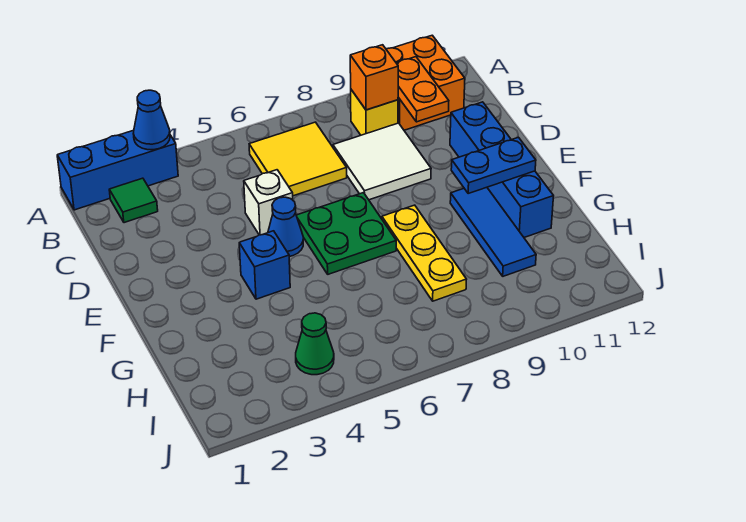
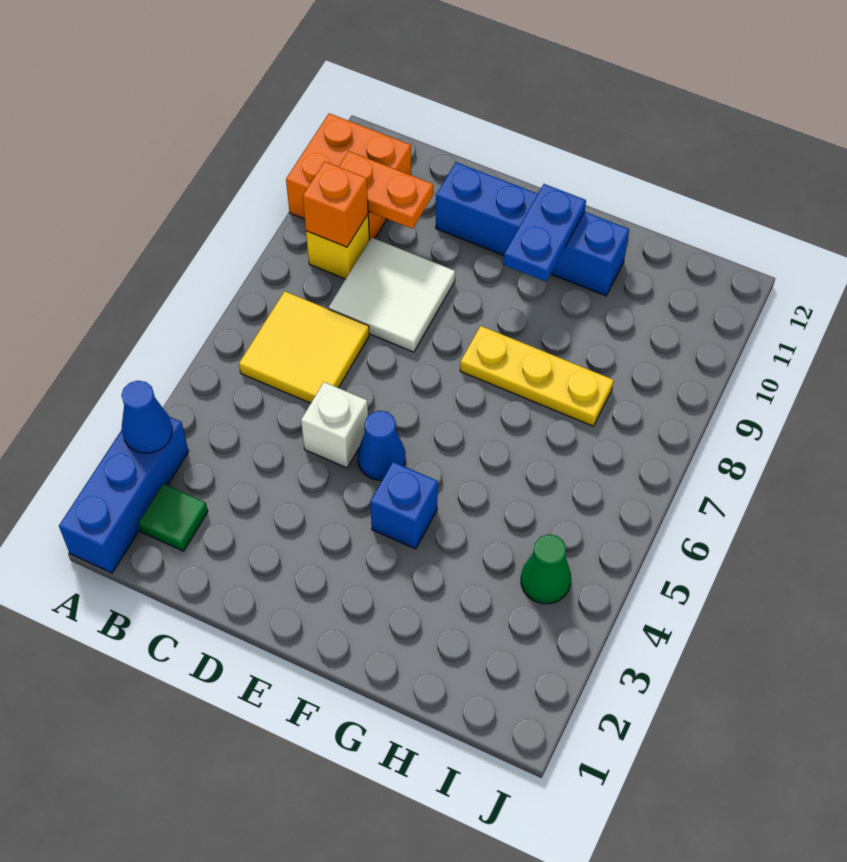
green plate E6:F7 level 1 -> none
blue tile F10:H10 level 1 -> none

